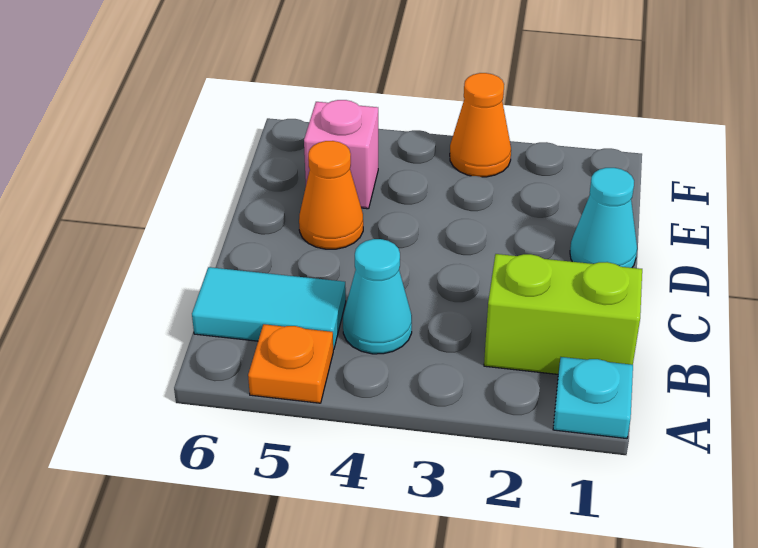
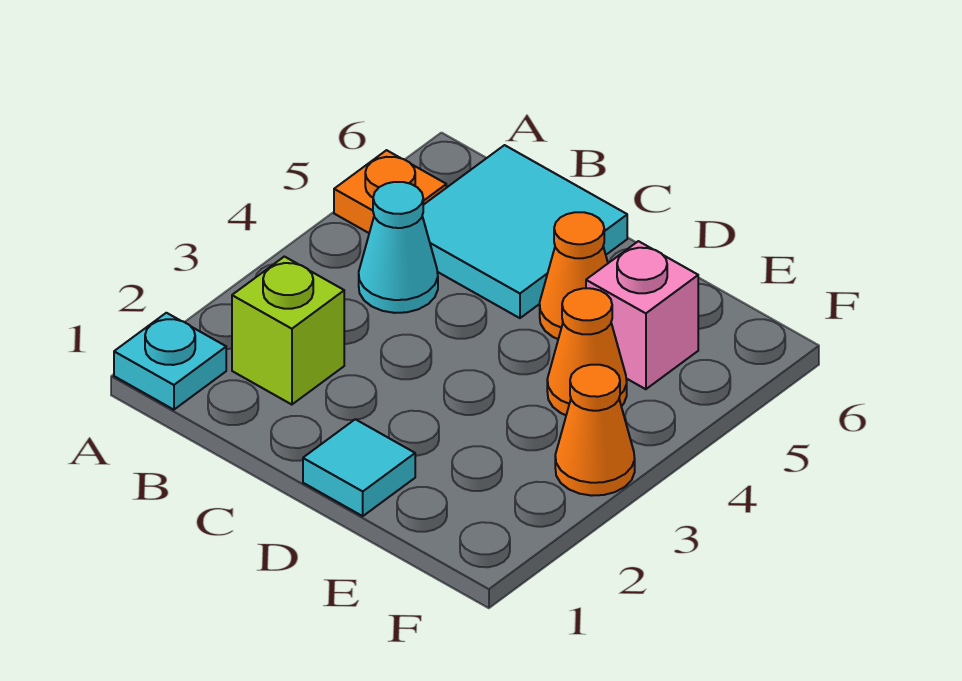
lime brick B1:B2 level 1 -> lime brick B2 level 1
cyan tile B5:B6 level 1 -> cyan tile B5:C6 level 1
cyan cone D1 level 1 -> cyan tile D1 level 1
none -> orange cone E4 level 1

